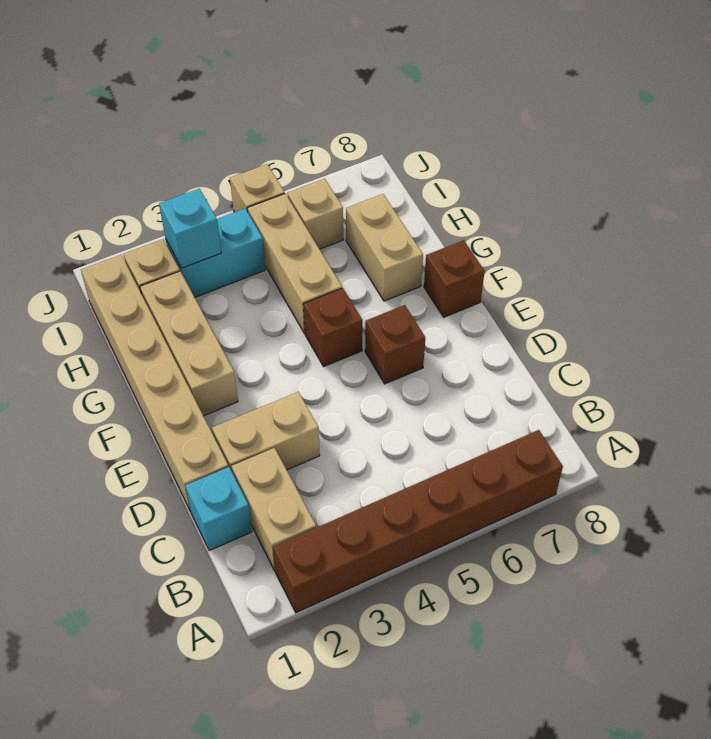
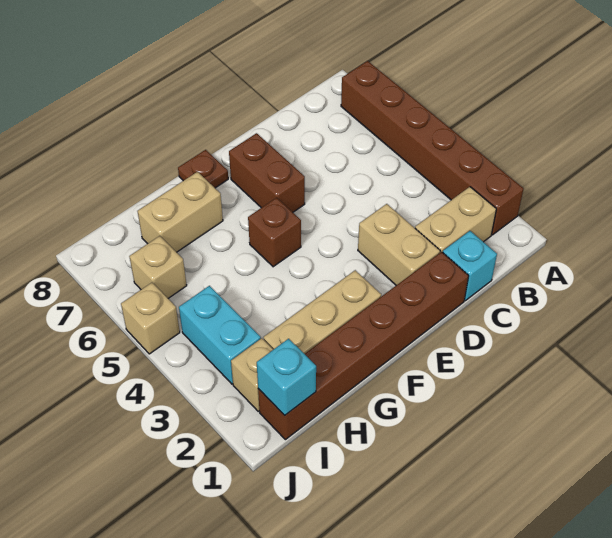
tan brick D1:I1 level 1 -> brown brick D1:I1 level 1
brown brick E6 level 1 -> brown brick E6:E7 level 1
brown brick F8 level 1 -> brown plate F8 level 1
tan brick G5:I5 level 1 -> none
cyan brick I3 level 2 -> cyan brick I1 level 2

